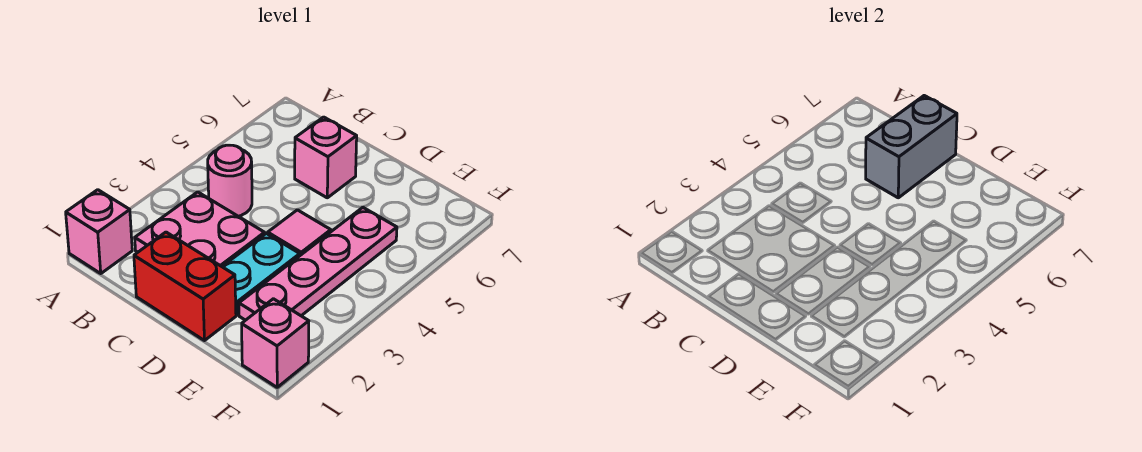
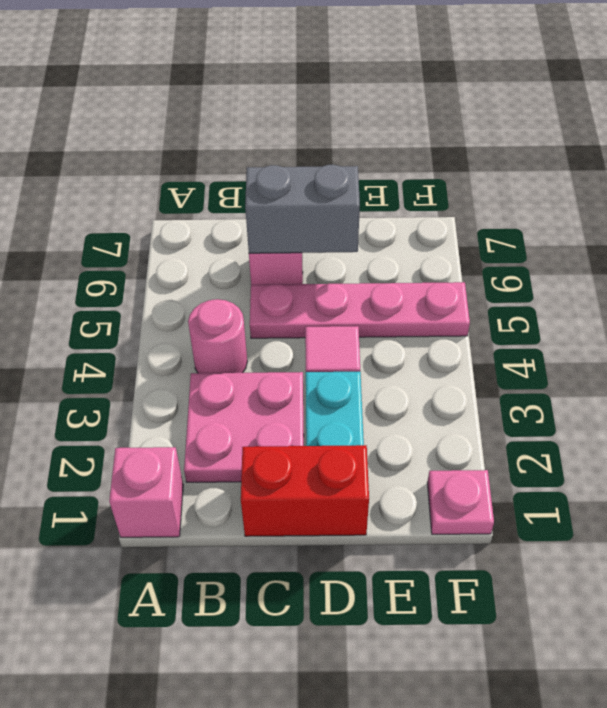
grey brick C6:C7 level 2 -> grey brick C6:D6 level 2
pink plate E2:E5 level 1 -> pink plate C5:F5 level 1
pink brick F1 level 1 -> pink plate F1 level 1

